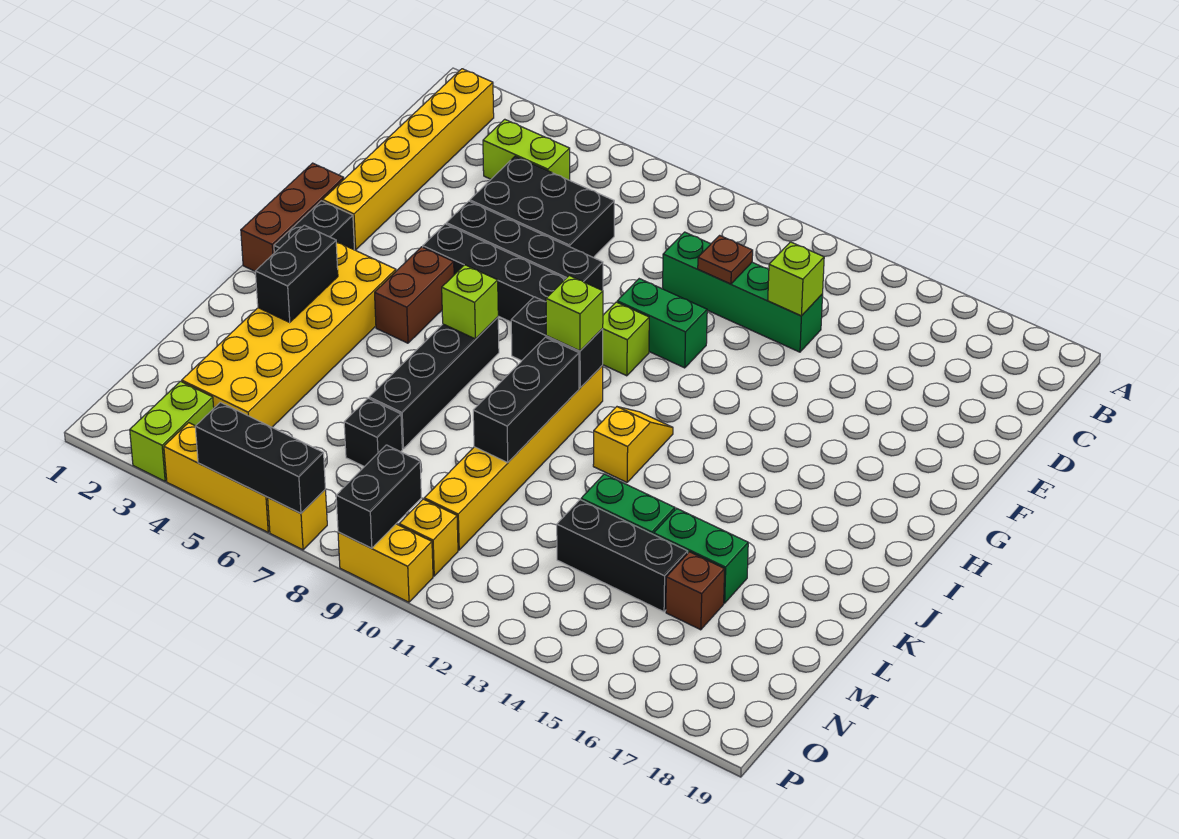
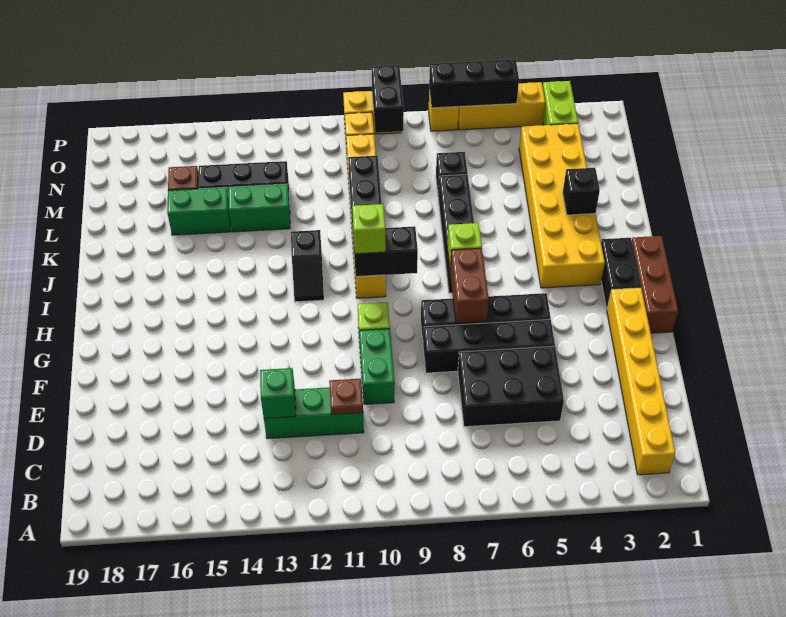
lime brick C4:C5 level 1 -> none
green brick D10:D13 level 1 -> green brick D11:D13 level 1
lime brick D13 level 2 -> green brick D13 level 2
green brick F10:F11 level 1 -> green brick E10:F10 level 1
brown brick H5:I5 level 1 -> brown brick G7:H7 level 2
yellow slope I12:J12 level 1 top J -> black slope I12:J12 level 1 top J
black brick J3:K3 level 2 -> black brick K3 level 2

